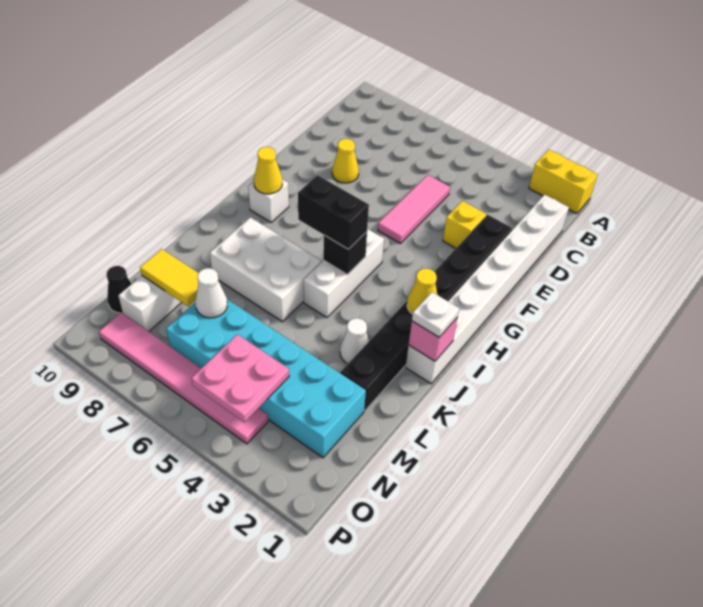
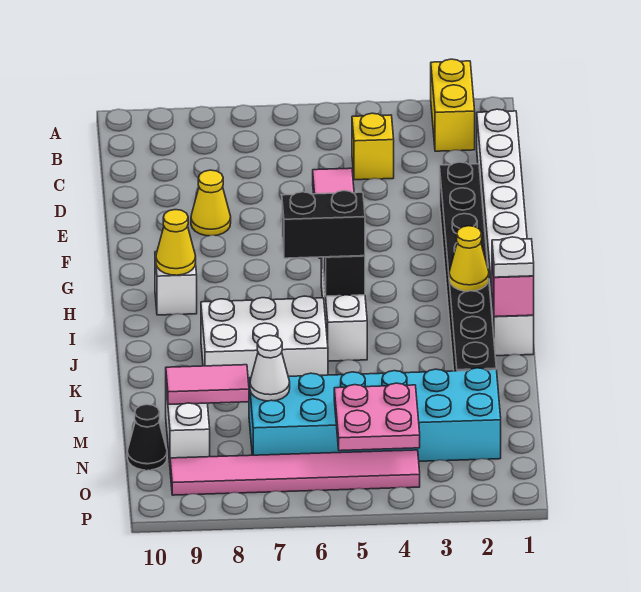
yellow brick A1:A2 level 1 -> yellow brick A2:B2 level 1
yellow brick E3 level 1 -> yellow brick C4 level 1
white cone K3 level 1 -> none
yellow tile M8:M9 level 2 -> pink tile M8:M9 level 2

